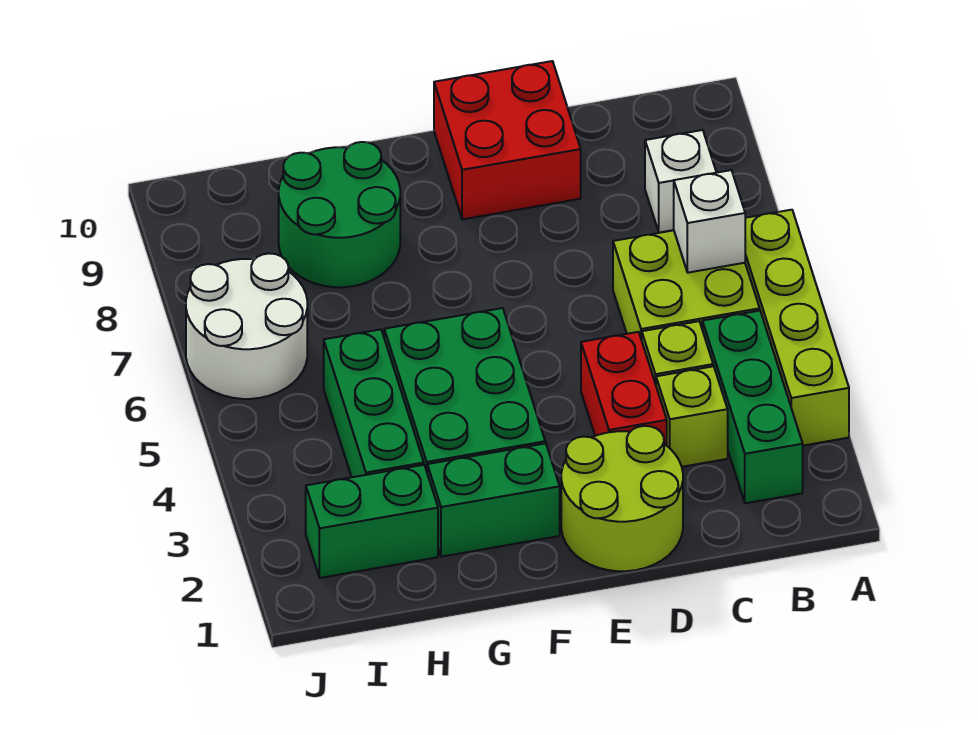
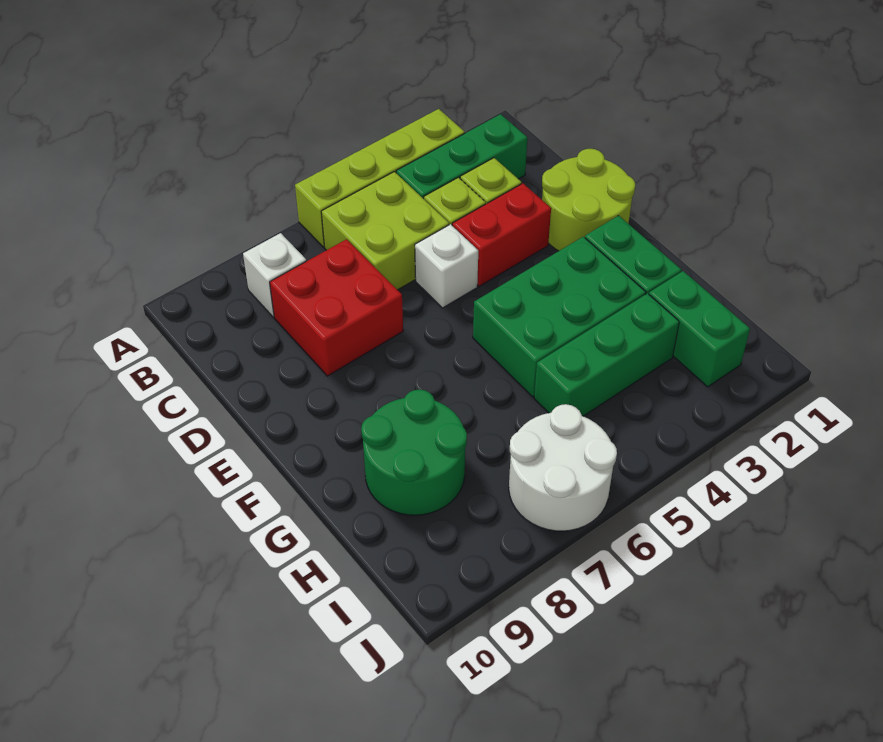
white brick B6 level 2 -> white brick D5 level 1
red brick D9:E10 level 1 -> red brick C7:D8 level 1

